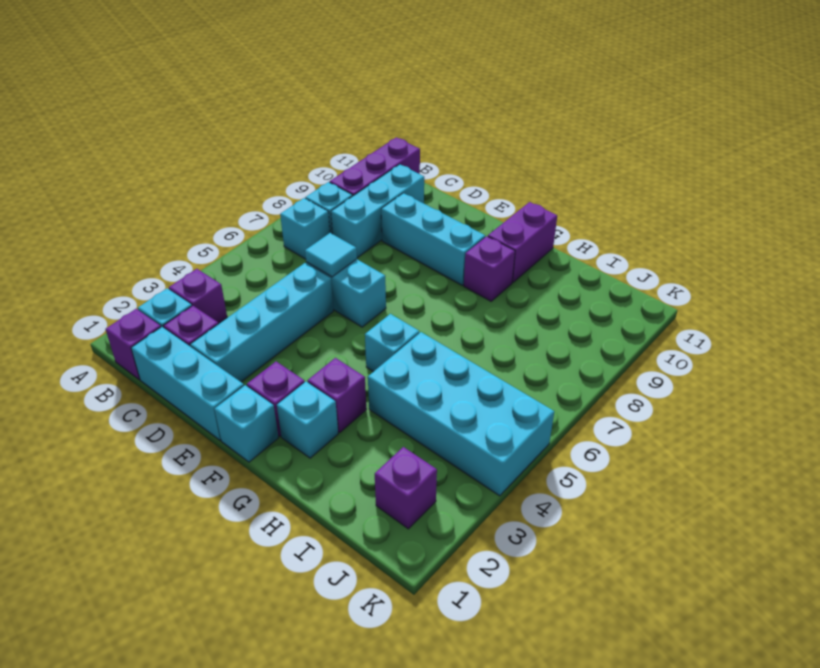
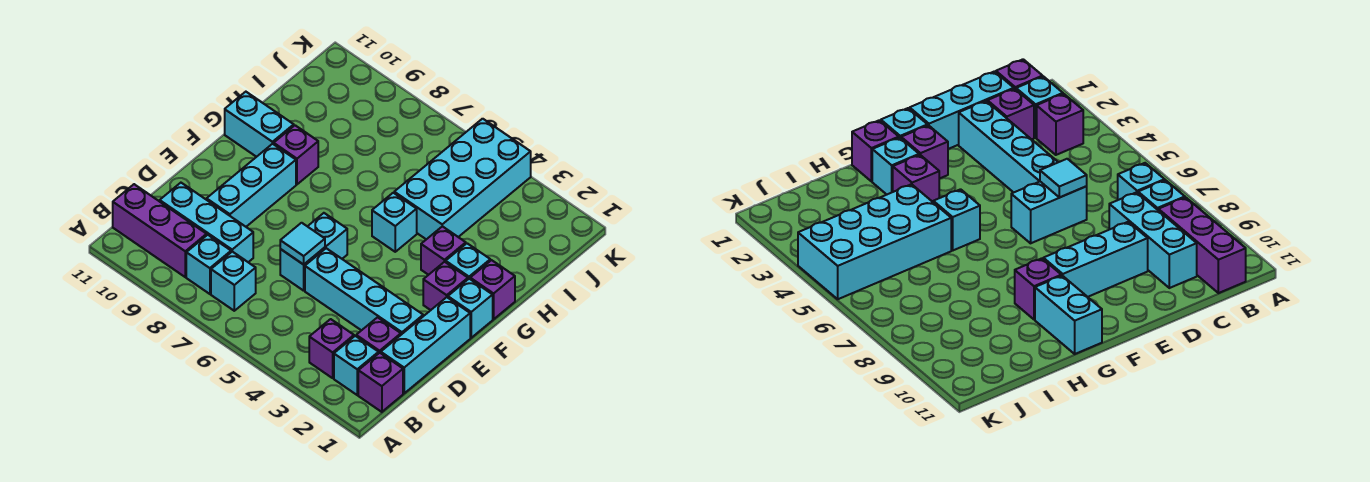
purple brick G10:G11 level 1 -> cyan brick G10:G11 level 1
purple brick J2 level 1 -> purple brick G1 level 1

